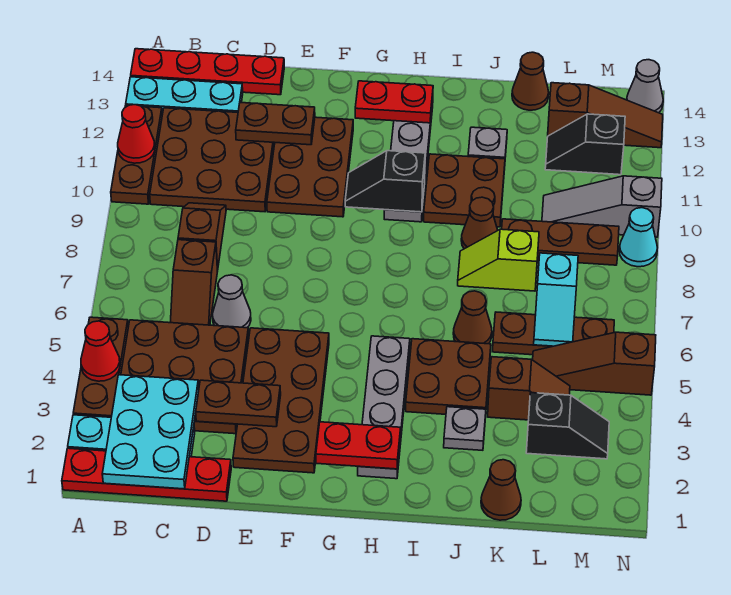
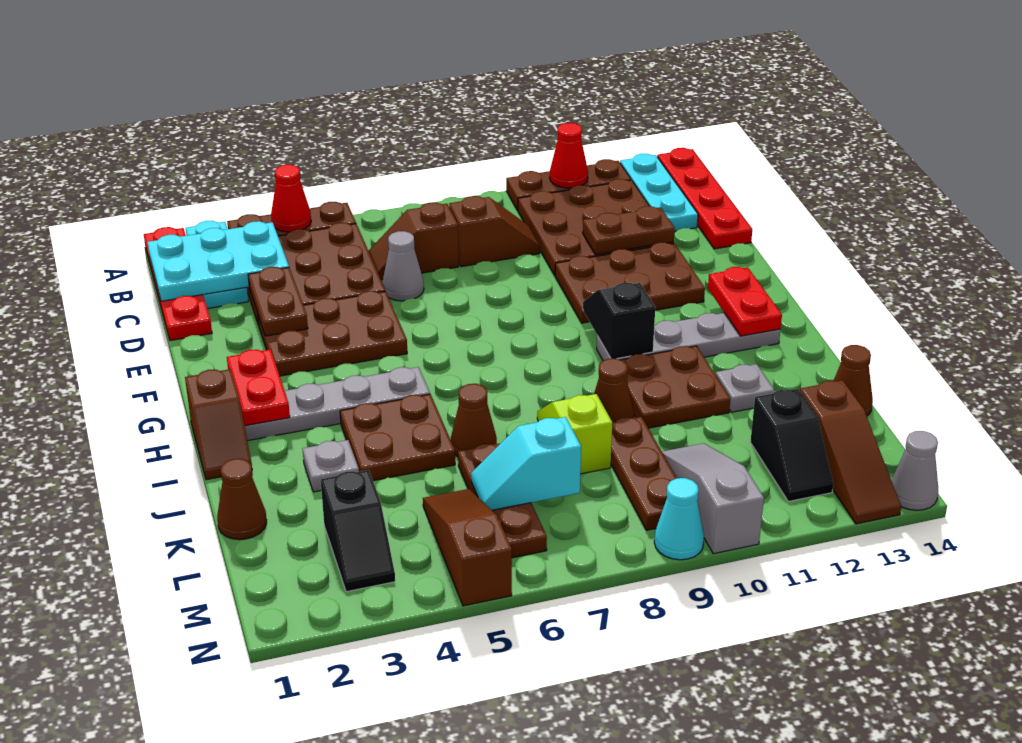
brown plate D12:E12 level 2 -> brown plate D11:D12 level 2
brown plate E2:F5 level 1 -> brown plate E3:F5 level 1
brown slope K4:L4 level 1 top K -> brown slope H1:I1 level 1 top H
black slope L12:M12 level 1 top M -> black slope L12:M12 level 1 top L

